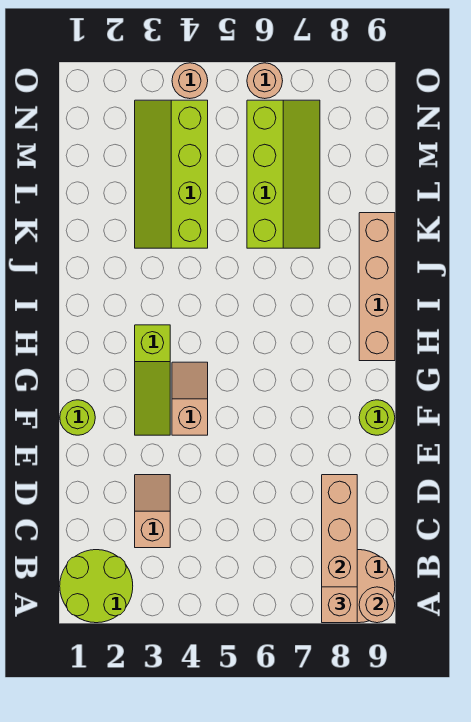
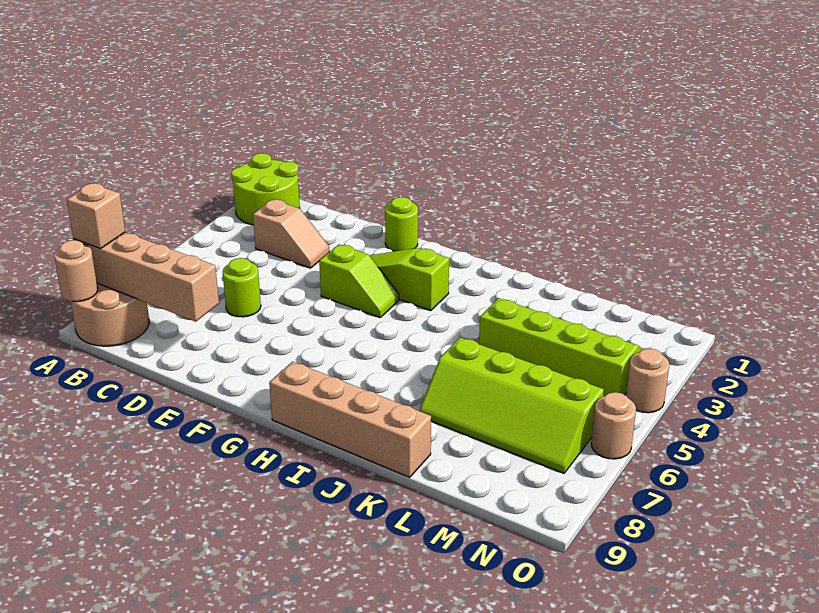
tan slope F4:G4 level 1 top F -> lime slope F4:G4 level 1 top F
lime round brick F9 level 1 -> lime round brick D6 level 1

